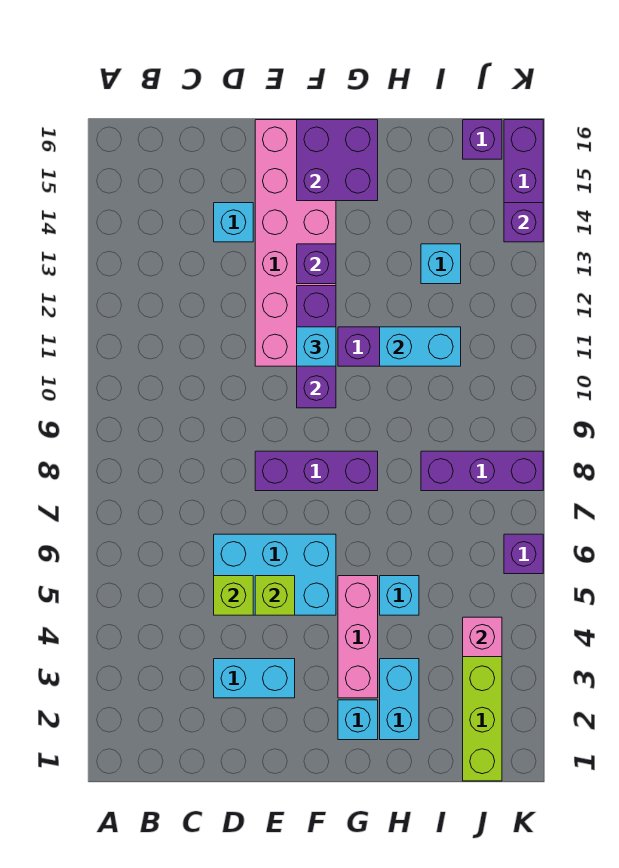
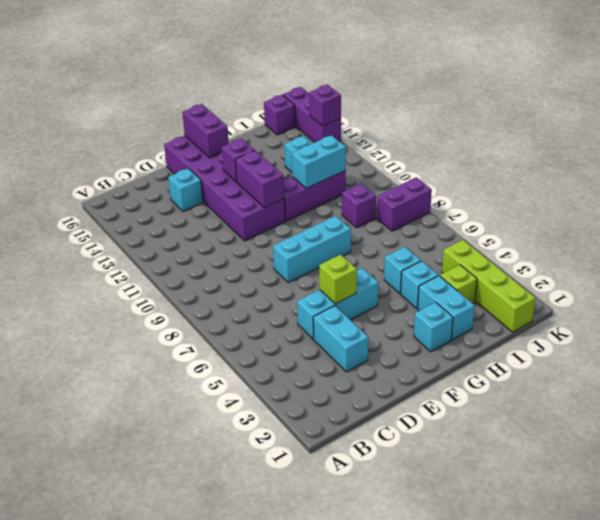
cyan brick D3:E3 level 1 -> cyan brick D3:D4 level 1
cyan brick D5:F6 level 1 -> cyan brick D5:F5 level 1
lime brick D5 level 2 -> lime brick I3 level 1
purple brick E8:G8 level 1 -> cyan brick E8:G8 level 1
pink brick E11:F16 level 1 -> purple brick E11:F16 level 1
purple brick F10:F12 level 2 -> purple brick F11:F12 level 2
cyan brick F11 level 3 -> cyan brick H4 level 1
purple brick F15:G16 level 2 -> purple brick F15:F16 level 2
pink brick G3:G5 level 1 -> none
purple brick I8:K8 level 1 -> purple brick J8:K8 level 1
pink brick J4 level 2 -> none
purple brick K6 level 1 -> purple brick I9 level 1

